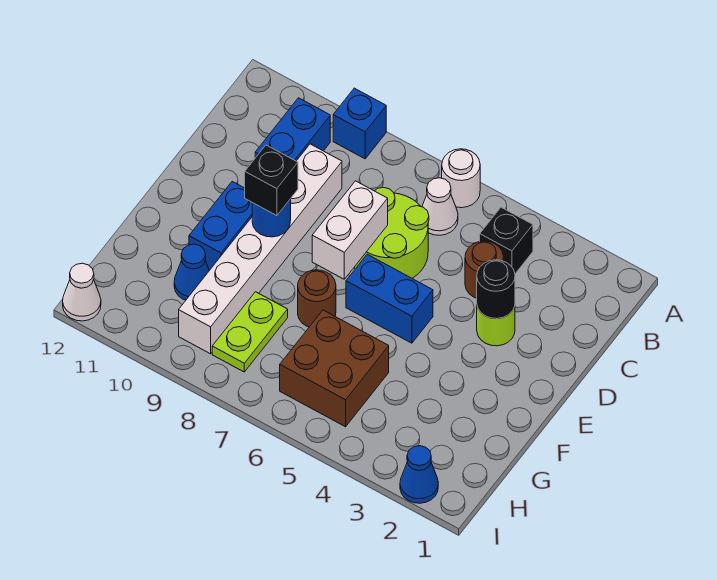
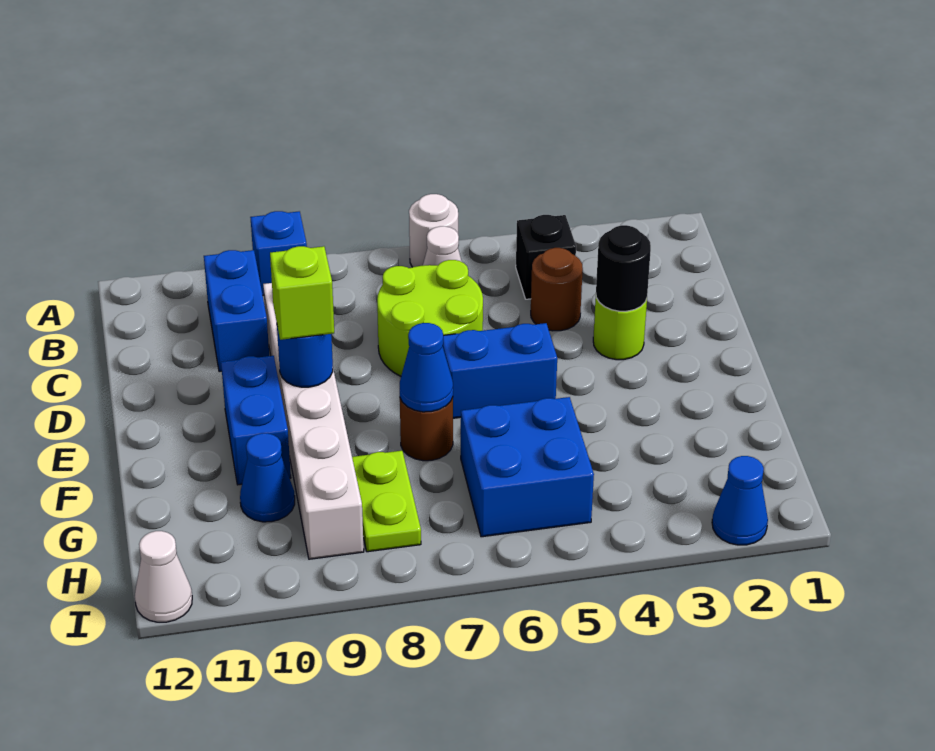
white brick D7:E7 level 2 -> none
black brick E9 level 3 -> lime brick E9 level 3
none -> blue cone F7 level 2
brown brick G5:H6 level 1 -> blue brick G5:H6 level 1

